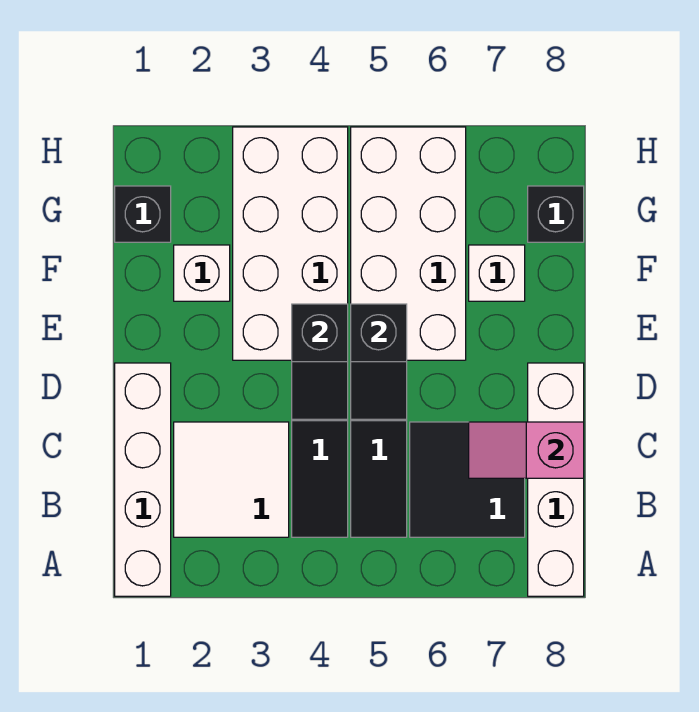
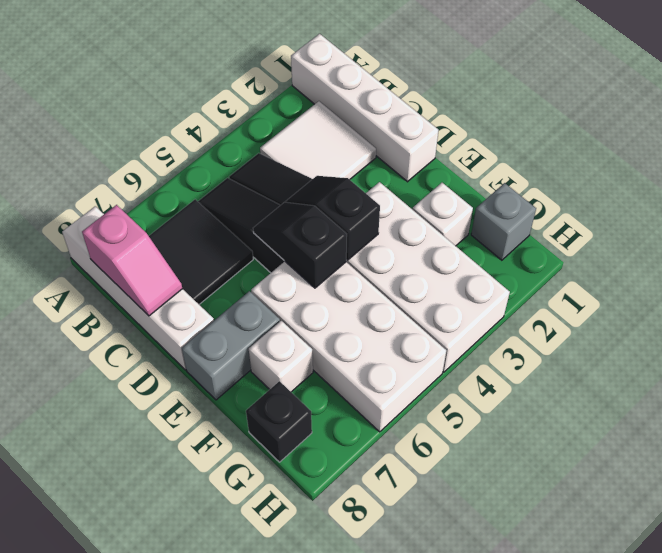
pink slope C7:C8 level 2 top 8 -> pink slope B8:C8 level 2 top B
none -> grey brick E7:E8 level 1
black brick G1 level 1 -> grey brick G1 level 1

